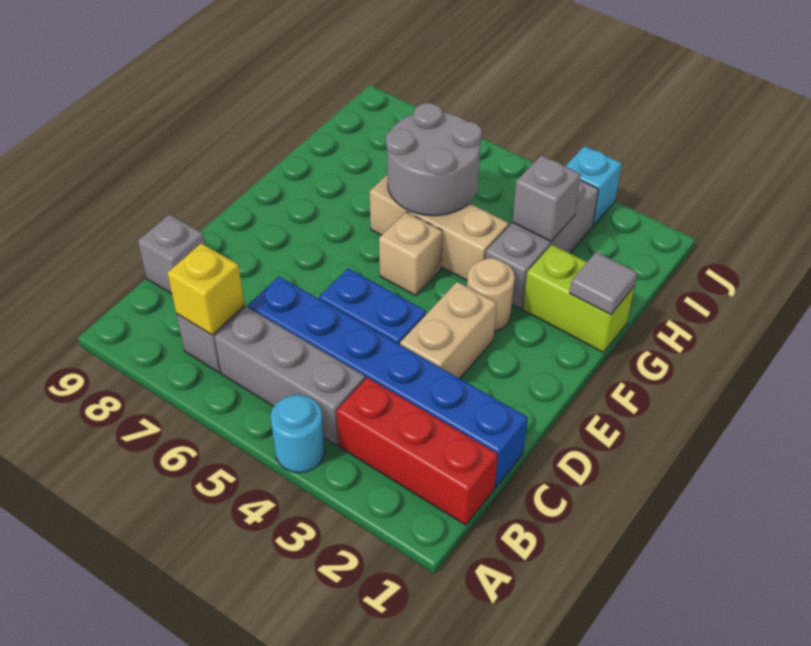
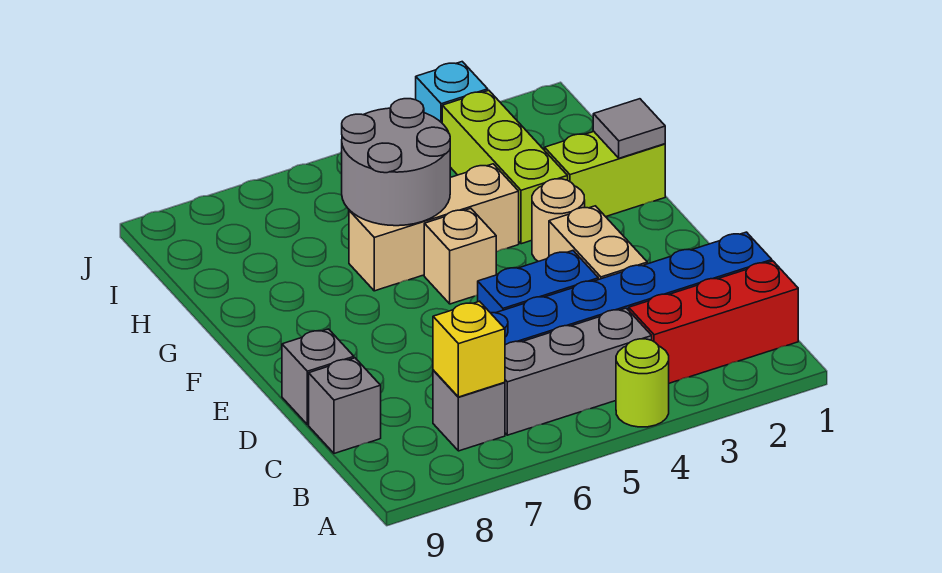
cyan round brick A4 level 1 -> lime round brick A4 level 1
grey brick G3:I3 level 1 -> lime brick G3:I3 level 1
grey brick H3 level 2 -> grey brick D9 level 1

